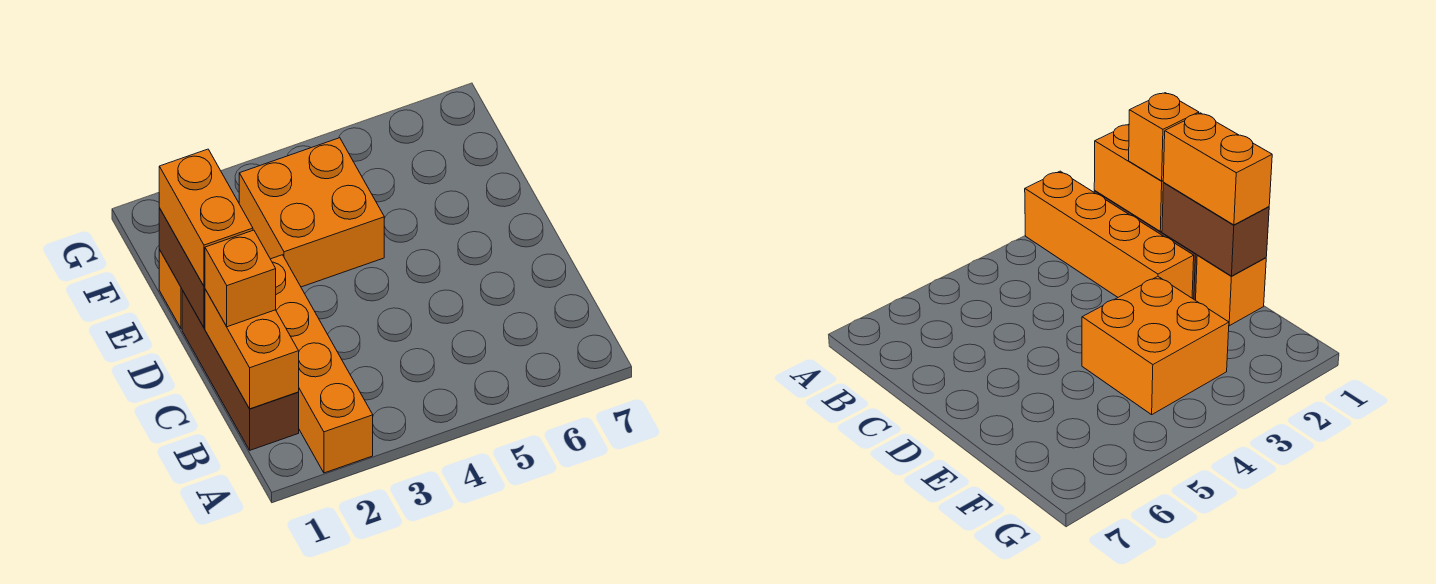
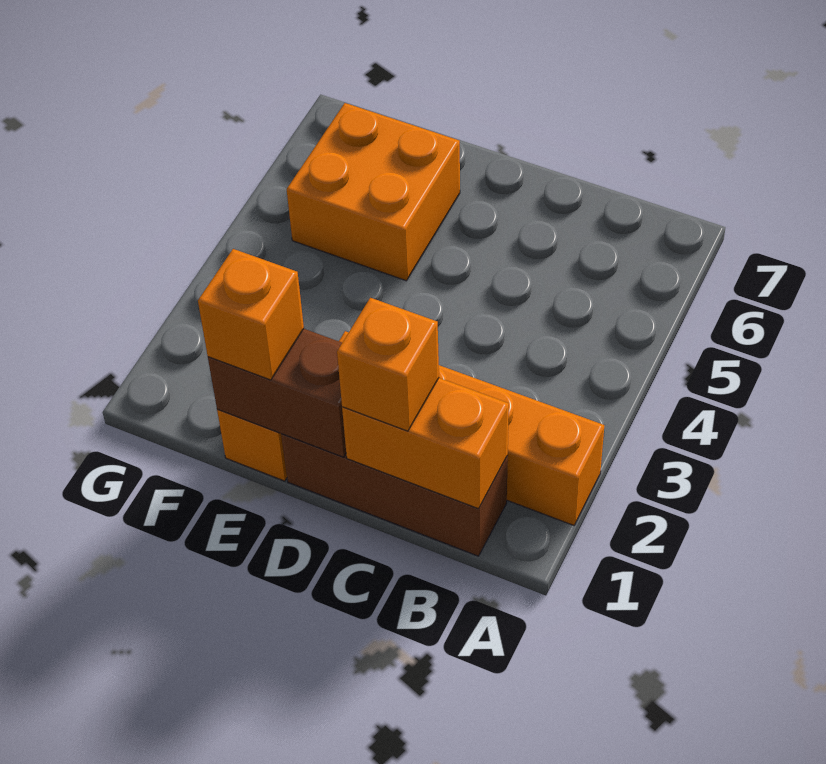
orange brick D1:E1 level 3 -> orange brick E1 level 3
orange brick E3:F4 level 1 -> orange brick E5:F6 level 1

